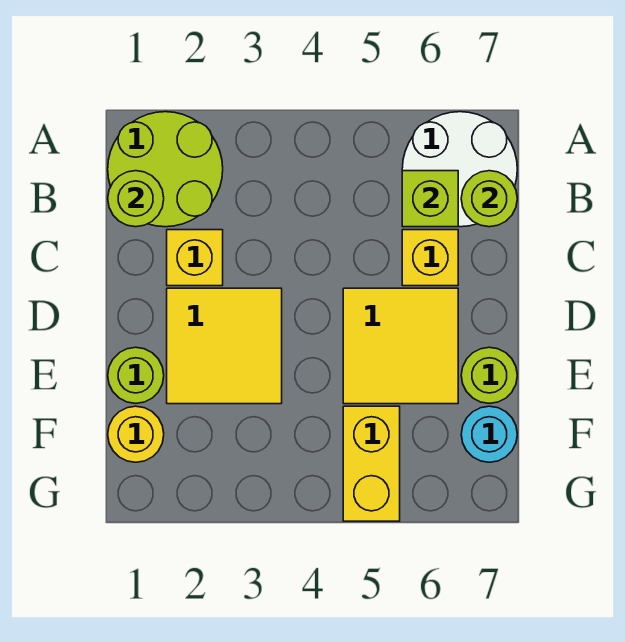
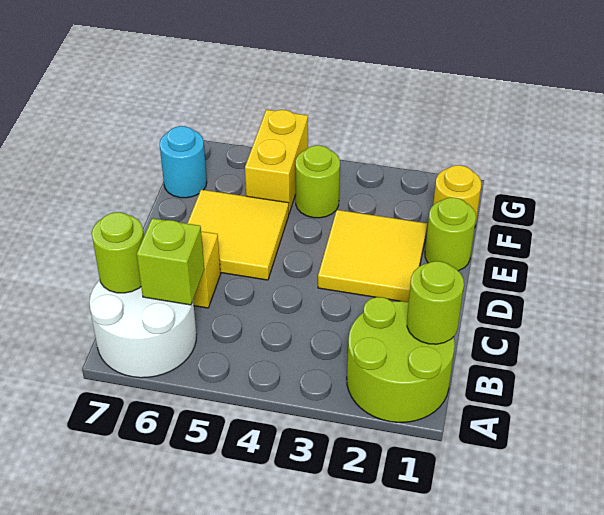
yellow brick C2 level 1 -> none
lime round brick E7 level 1 -> lime round brick F4 level 1

